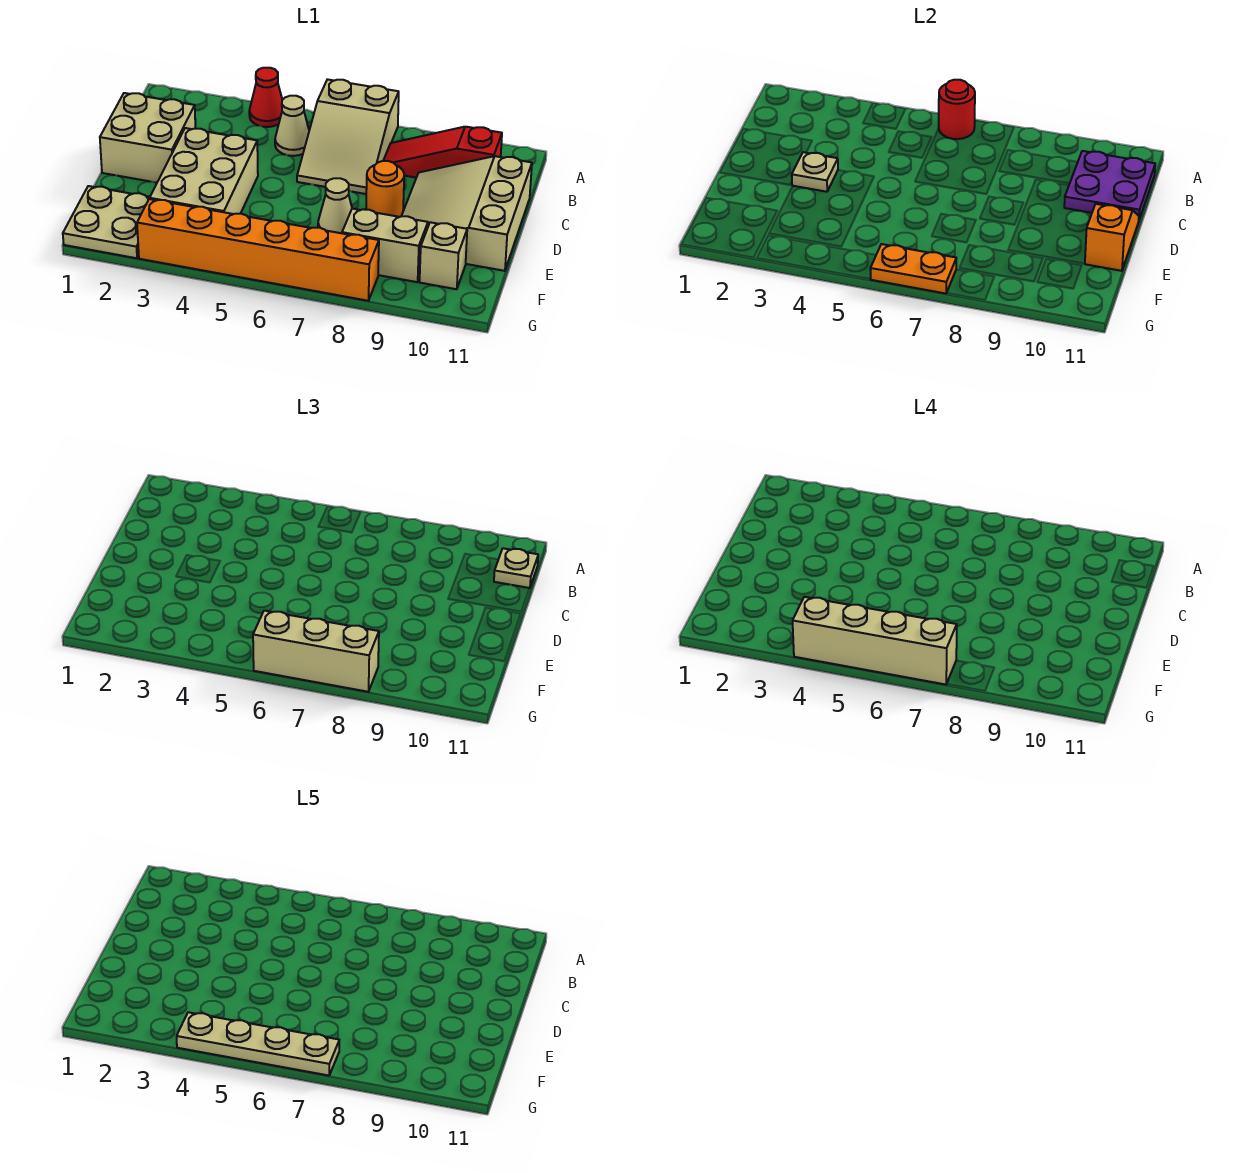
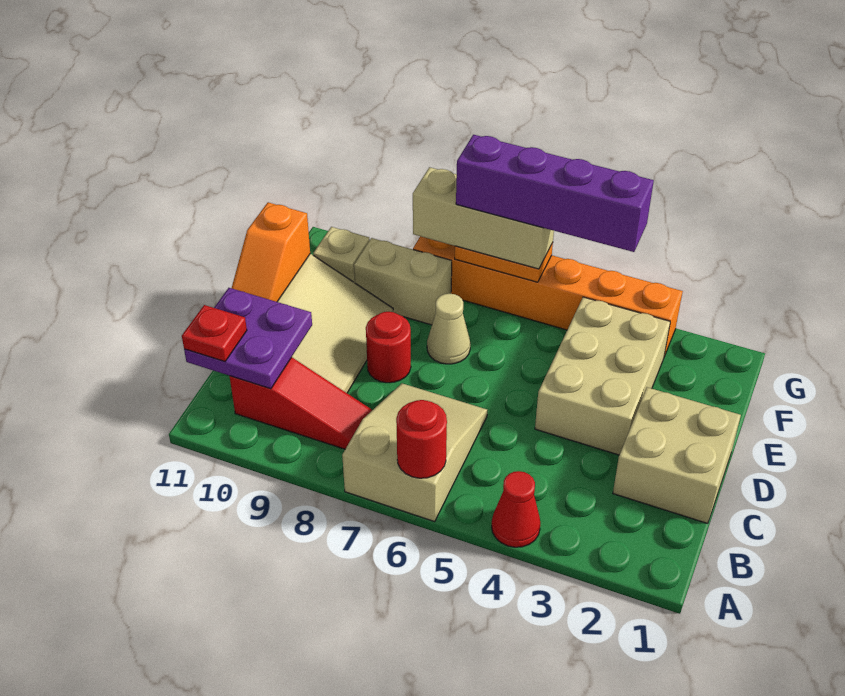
tan cone B5 level 1 -> none
tan plate B11 level 3 -> red plate B11 level 3
tan plate D3 level 2 -> none
orange round brick D8 level 1 -> red round brick D8 level 1
tan plate F1:G2 level 1 -> none
tan brick G4:G7 level 4 -> purple brick G4:G7 level 4
tan plate G4:G7 level 5 -> none

